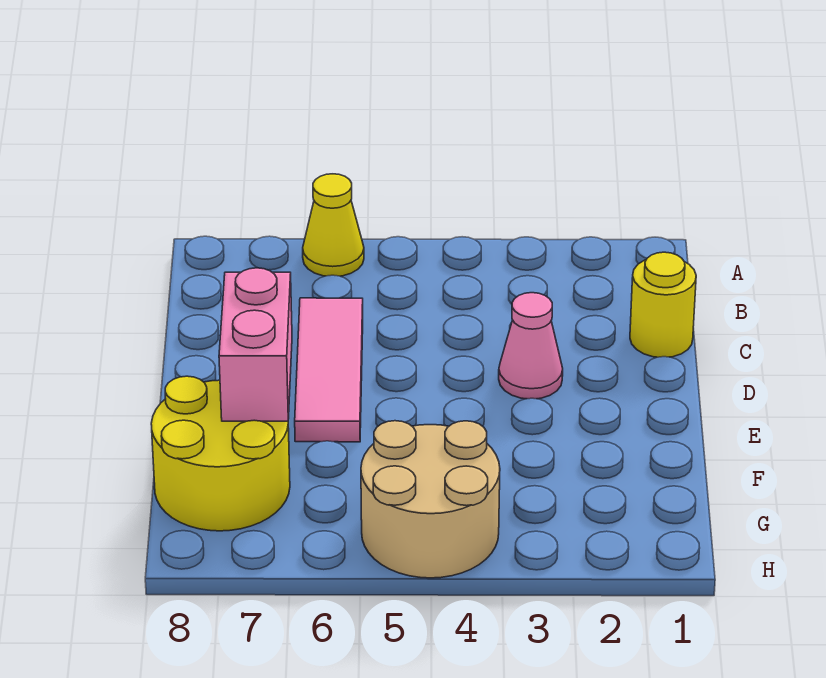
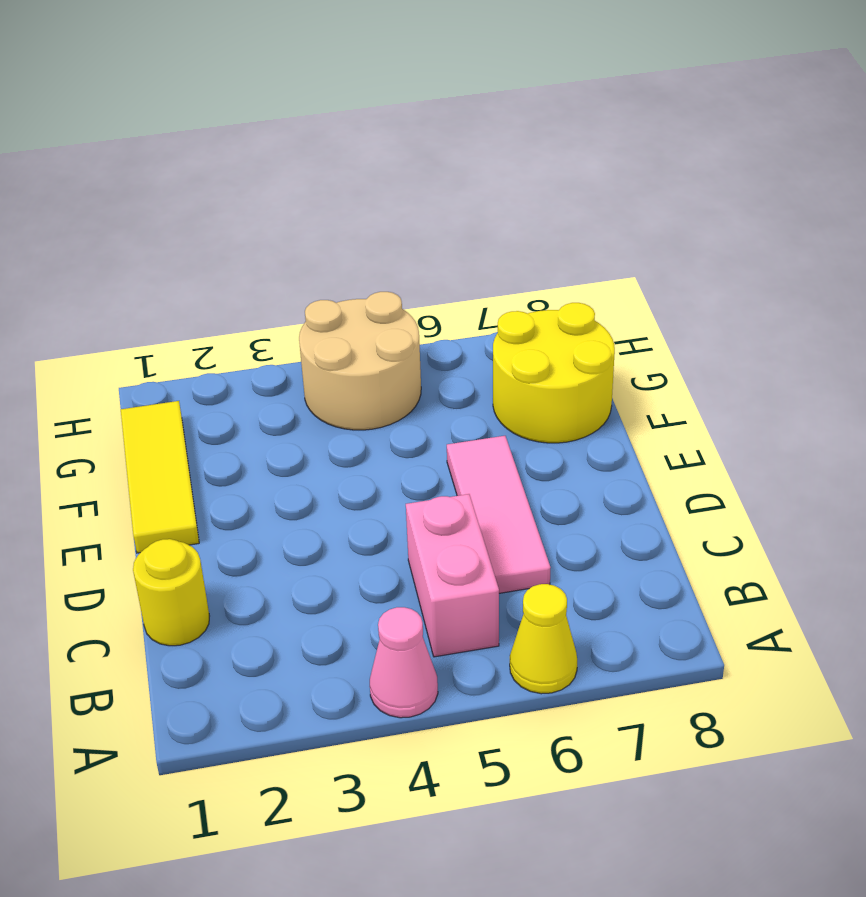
pink cone D3 level 1 -> pink cone A4 level 1
none -> yellow tile E1:G1 level 1
pink brick E7:F7 level 2 -> pink brick B5:C5 level 1

